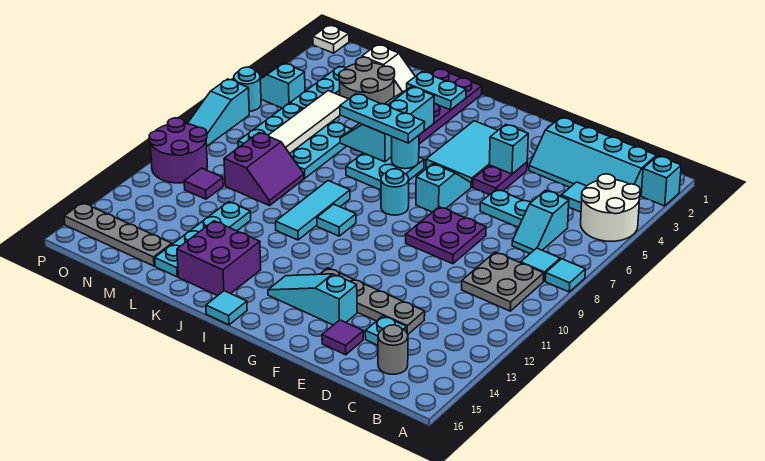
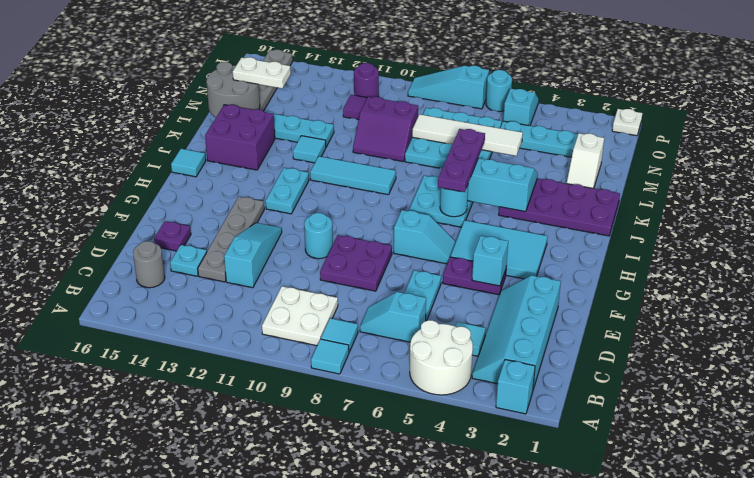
grey plate B9:C10 level 1 -> white plate B9:C10 level 1
purple tile E15 level 1 -> purple plate E15 level 1
cyan slope F14:H14 level 1 top F -> cyan slope D12:F12 level 1 top D
cyan round brick H8 level 1 -> cyan round brick F10 level 1
cyan plate I6:K6 level 3 -> purple plate I6:K6 level 3
cyan tile I10 level 1 -> cyan tile K12 level 1
cyan plate J2:K2 level 2 -> cyan plate H12:I12 level 1
grey round brick L3:M4 level 1 -> grey round brick L15:M16 level 2
none -> white plate M14:M15 level 3
purple round brick O10:P11 level 1 -> purple round brick O11 level 1

